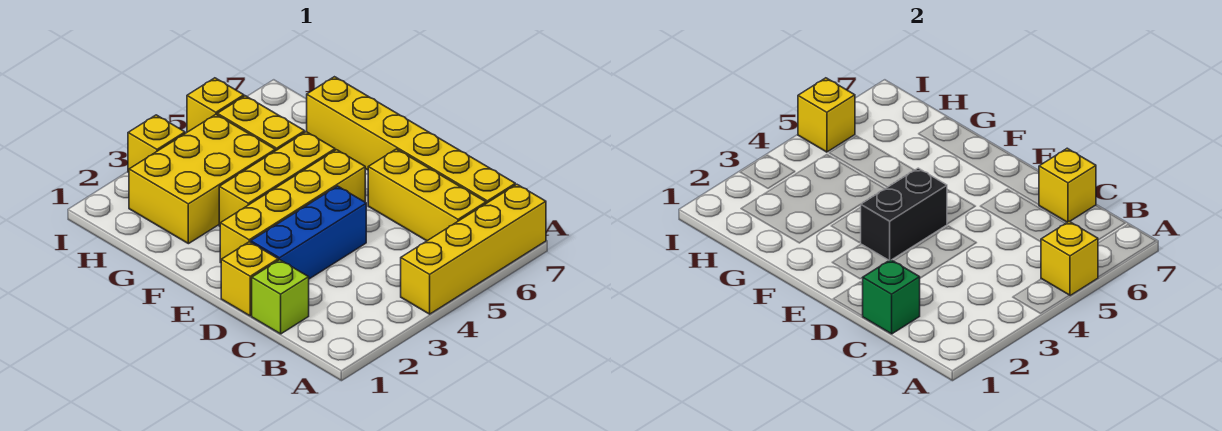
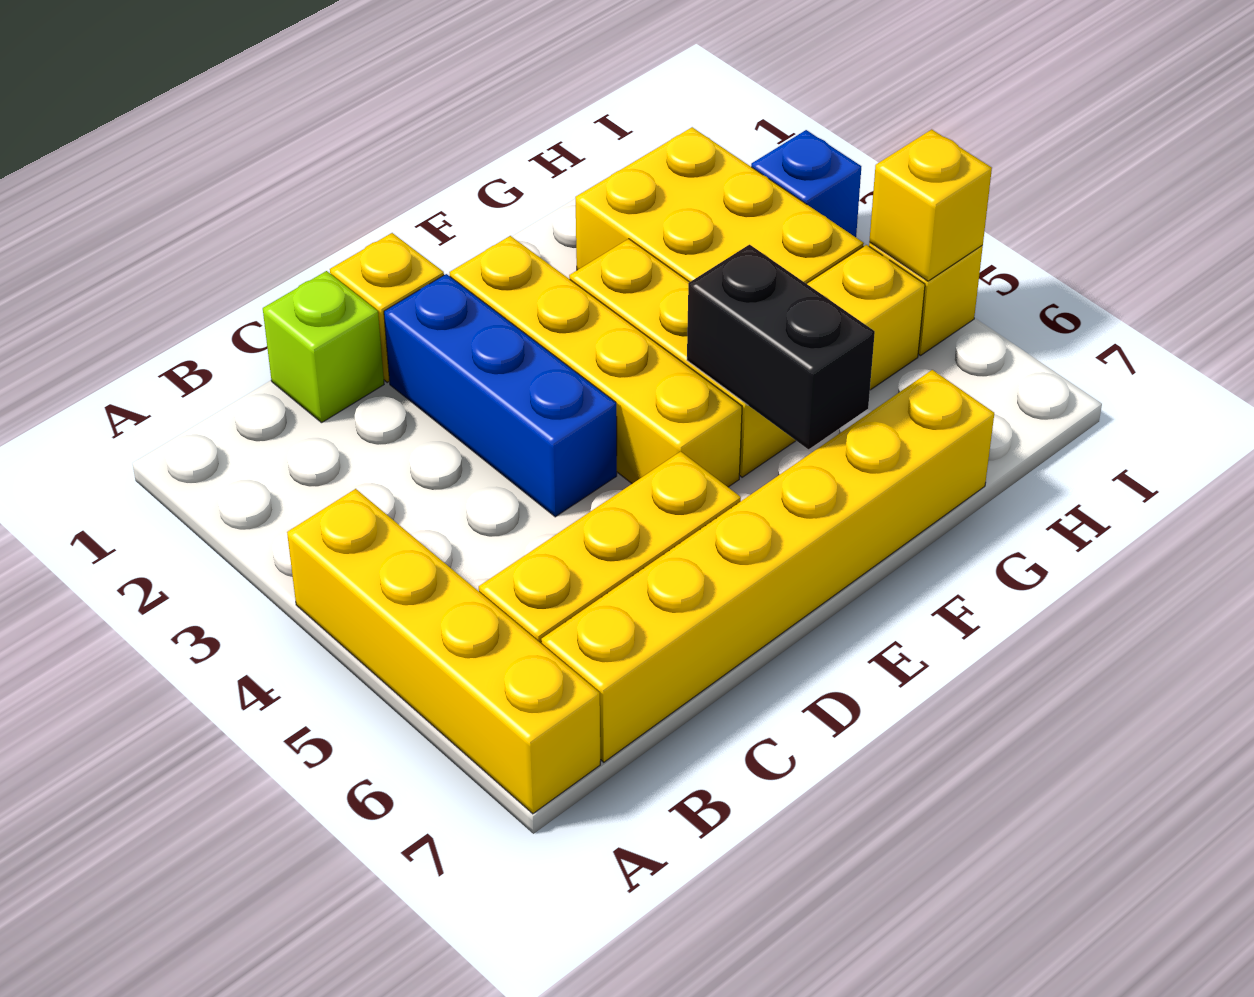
yellow brick A5 level 2 -> none
green brick C1 level 2 -> none
yellow brick C7 level 2 -> none
black brick E3:E4 level 2 -> black brick F5:F6 level 2
yellow brick I3 level 1 -> blue brick I3 level 1

